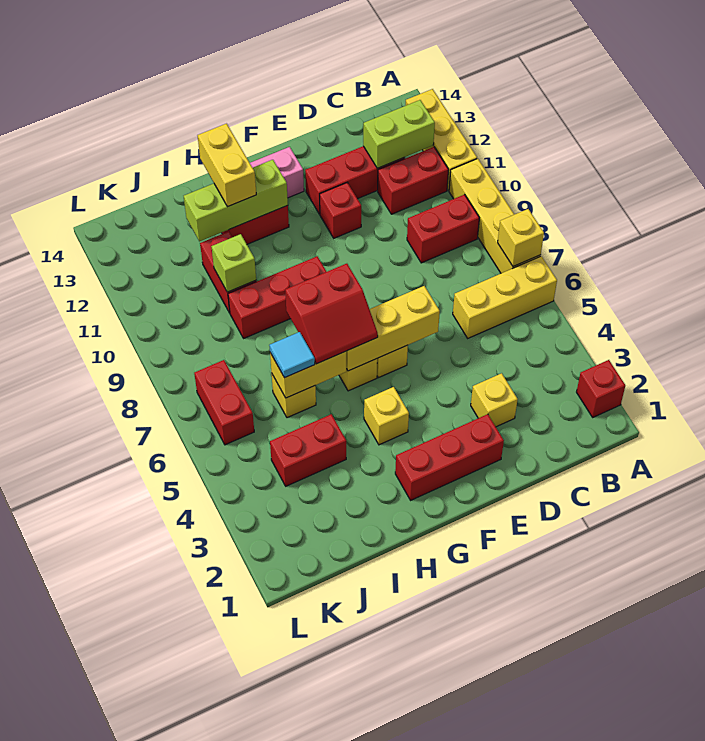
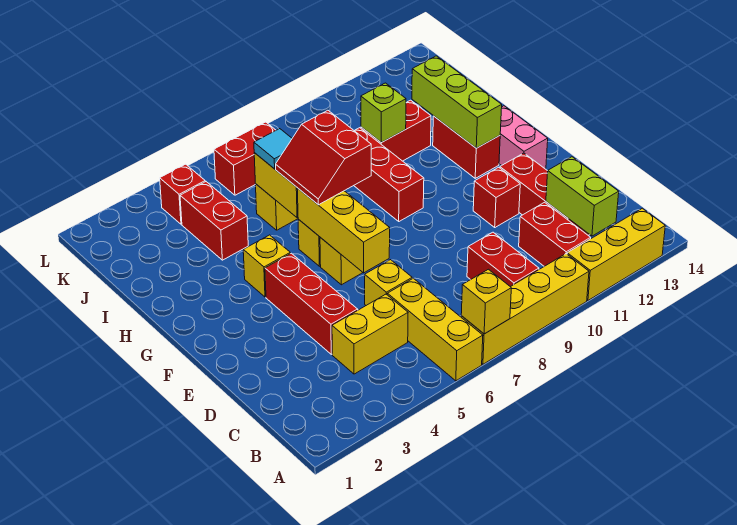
red brick A2 level 1 -> red brick K4 level 1
yellow brick D3 level 1 -> yellow brick D6 level 1
red brick E2:G2 level 1 -> red brick D4:F4 level 1
yellow brick H12:H13 level 3 -> yellow brick C4:C5 level 1

